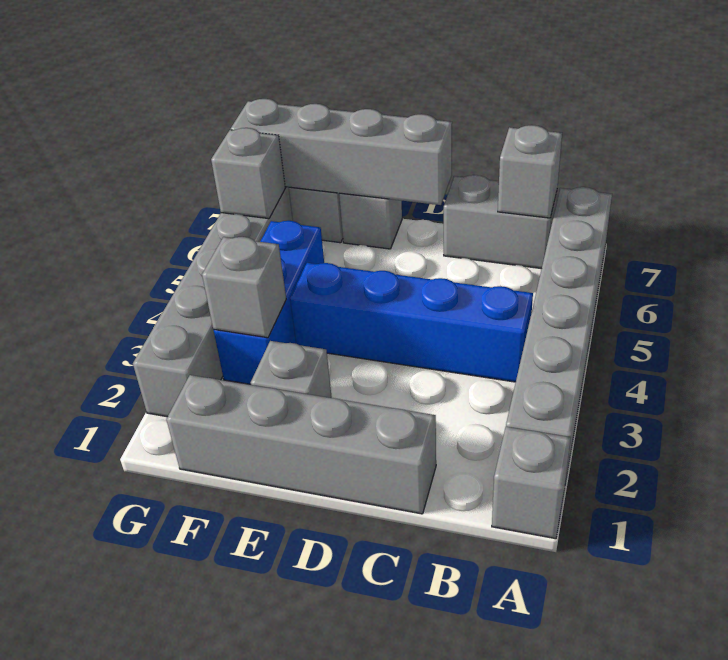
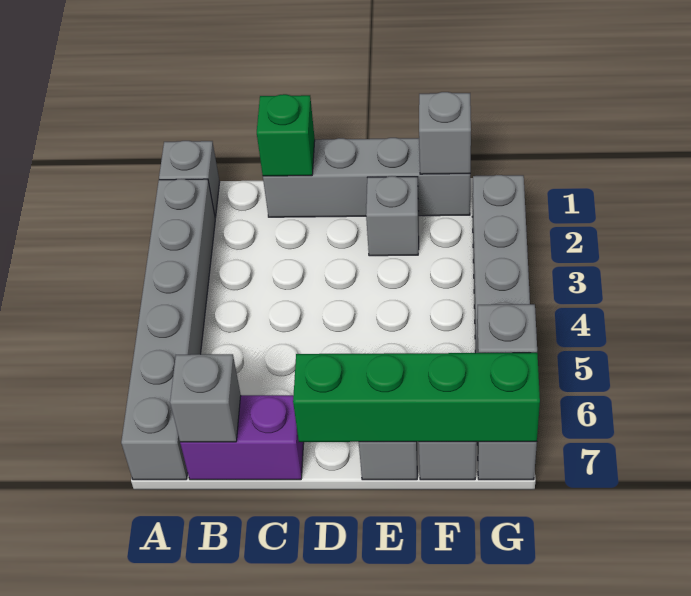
blue brick B4:E4 level 1 -> none
grey brick B7:C7 level 1 -> purple brick B7:C7 level 1
none -> green brick C1 level 2
grey brick D7:G7 level 2 -> green brick D7:G7 level 2
blue brick F3:F5 level 1 -> none
grey brick F3 level 2 -> grey brick F1 level 2

